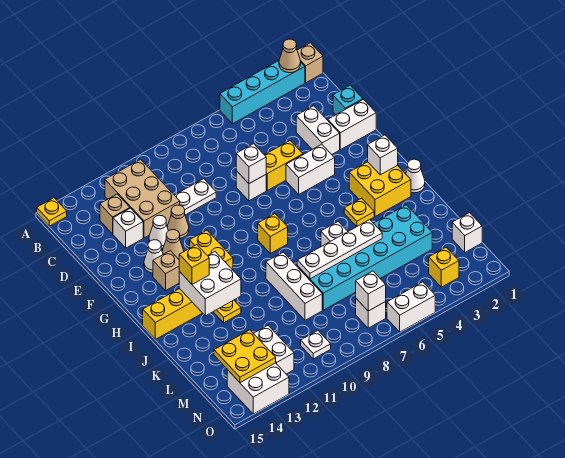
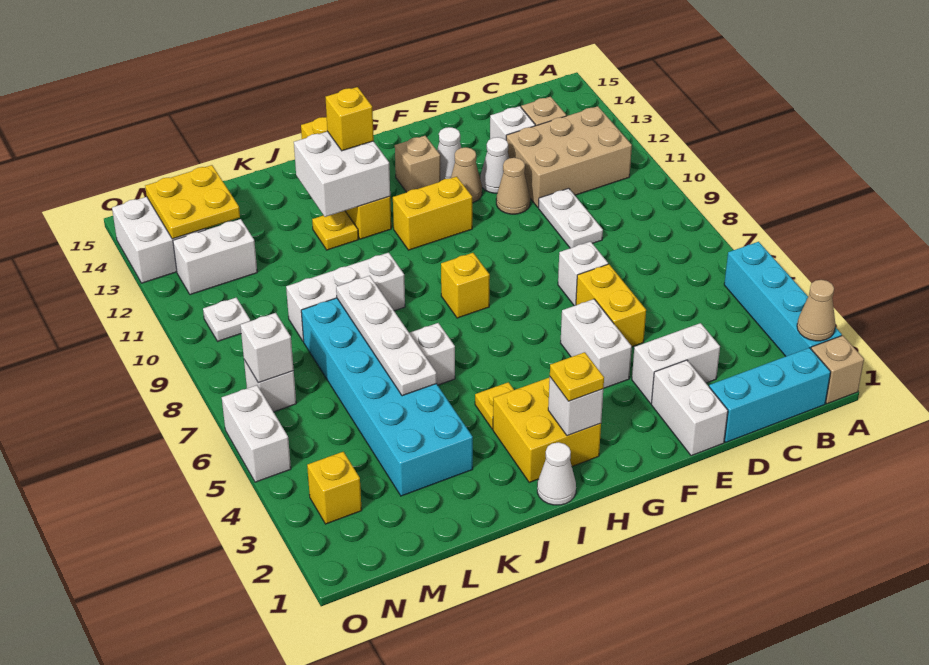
yellow plate A15 level 1 -> yellow plate H2 level 3
cyan brick D1 level 1 -> cyan brick B1:D1 level 1
white brick E7 level 2 -> none
white brick M1 level 1 -> none

